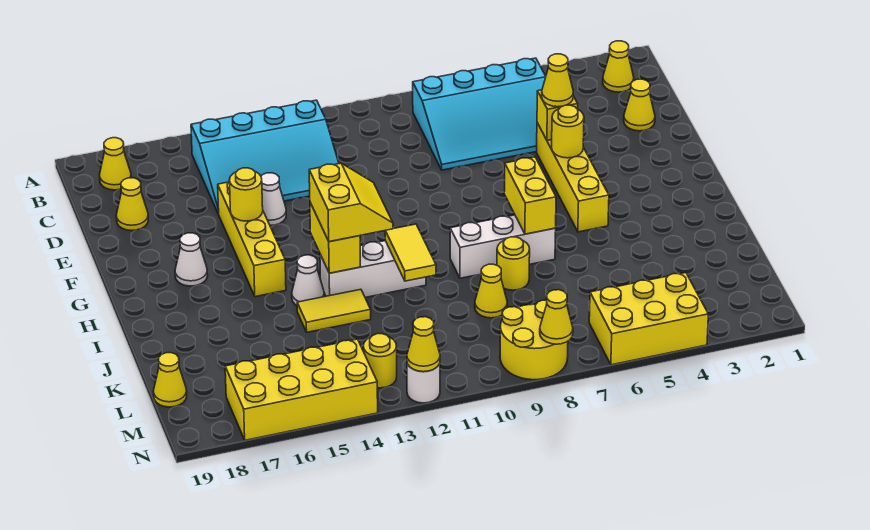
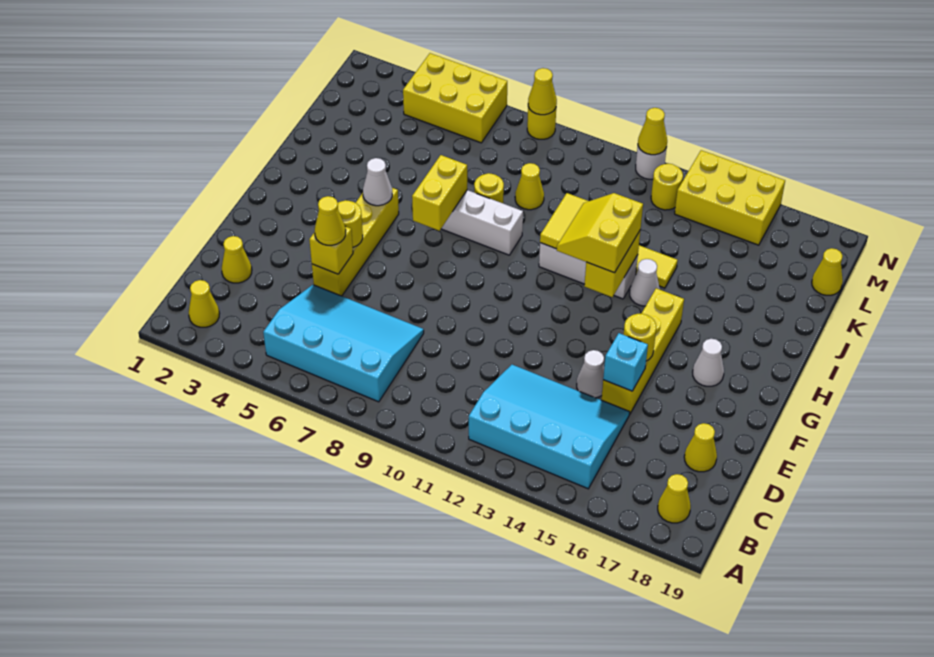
none -> cyan brick E15 level 2
none -> white cone H5 level 2
yellow round brick M8:N9 level 1 -> yellow round brick N8 level 1
yellow brick M14:N17 level 1 -> yellow brick M14:N16 level 1

